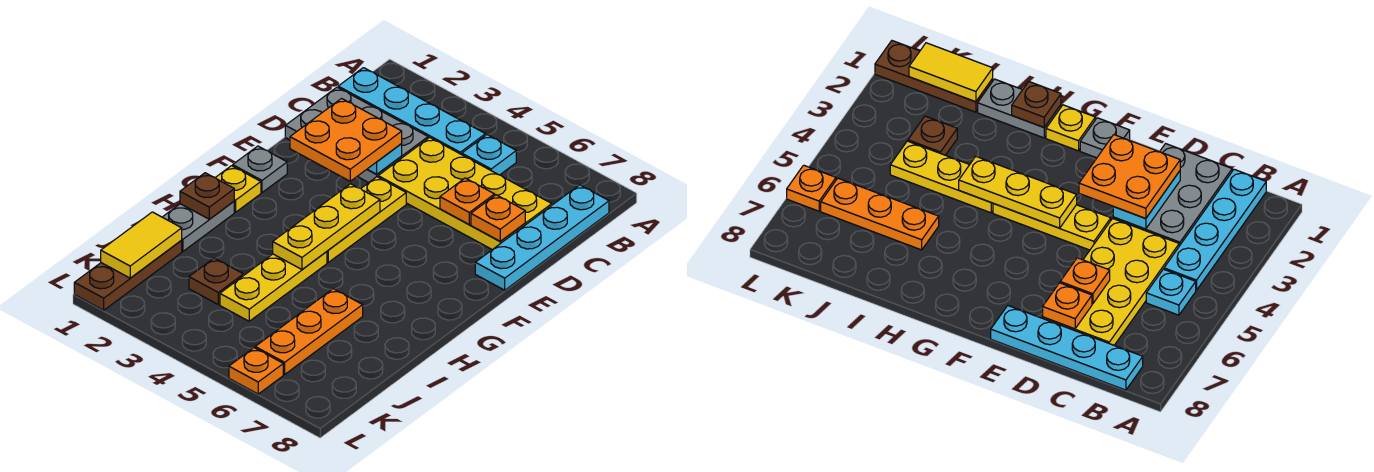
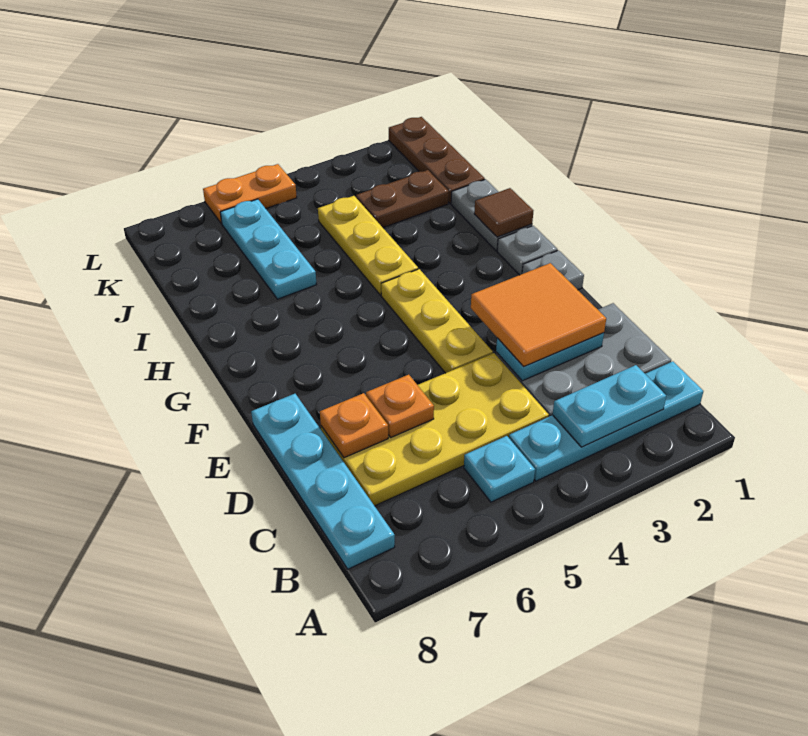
none -> cyan plate B2:B3 level 2
orange plate D2:E3 level 3 -> orange tile D2:E3 level 3
yellow plate F4:H4 level 2 -> none
yellow plate G1 level 1 -> grey plate G1 level 1
brown plate H1 level 2 -> brown tile H1 level 2
orange plate I6:K6 level 1 -> cyan plate I6:K6 level 1
yellow tile J1:K1 level 2 -> none
brown plate J3 level 1 -> brown plate J2:J3 level 1
orange plate L6 level 1 -> orange plate L5:L6 level 1

